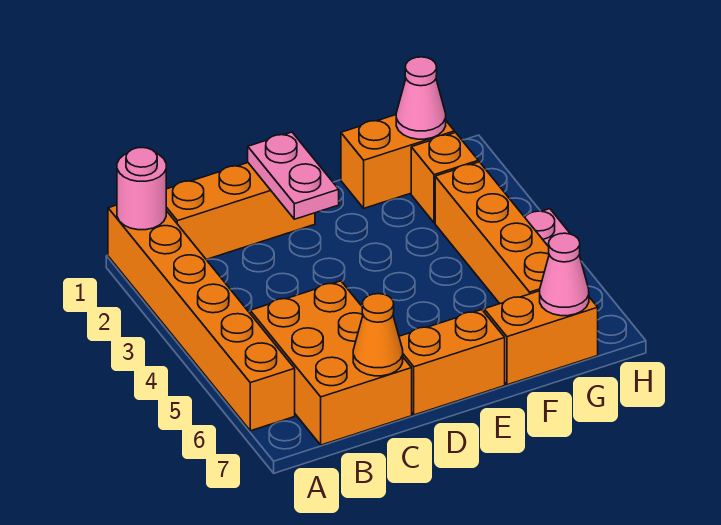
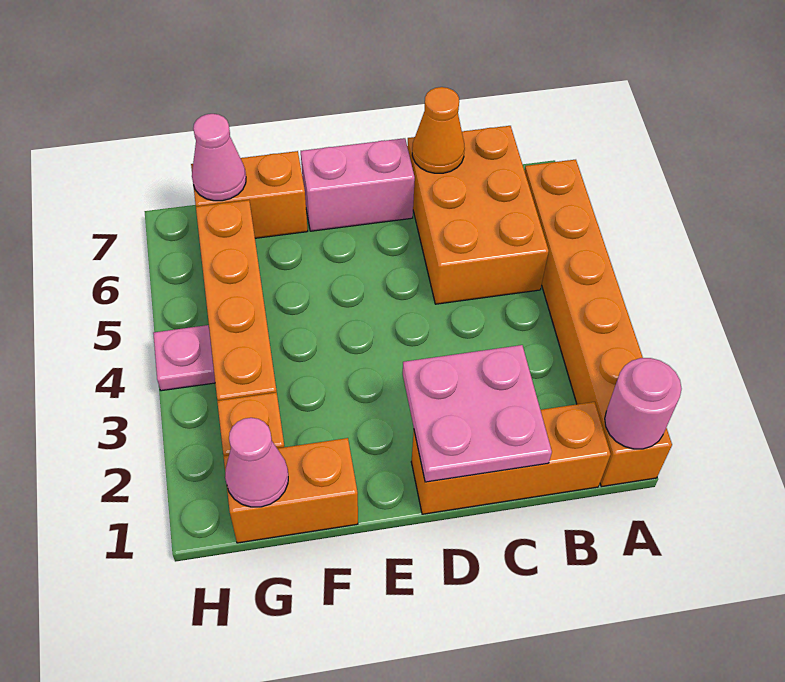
pink plate D1:D2 level 2 -> pink plate C1:D2 level 2
orange brick D7:E7 level 1 -> pink brick D7:E7 level 1

